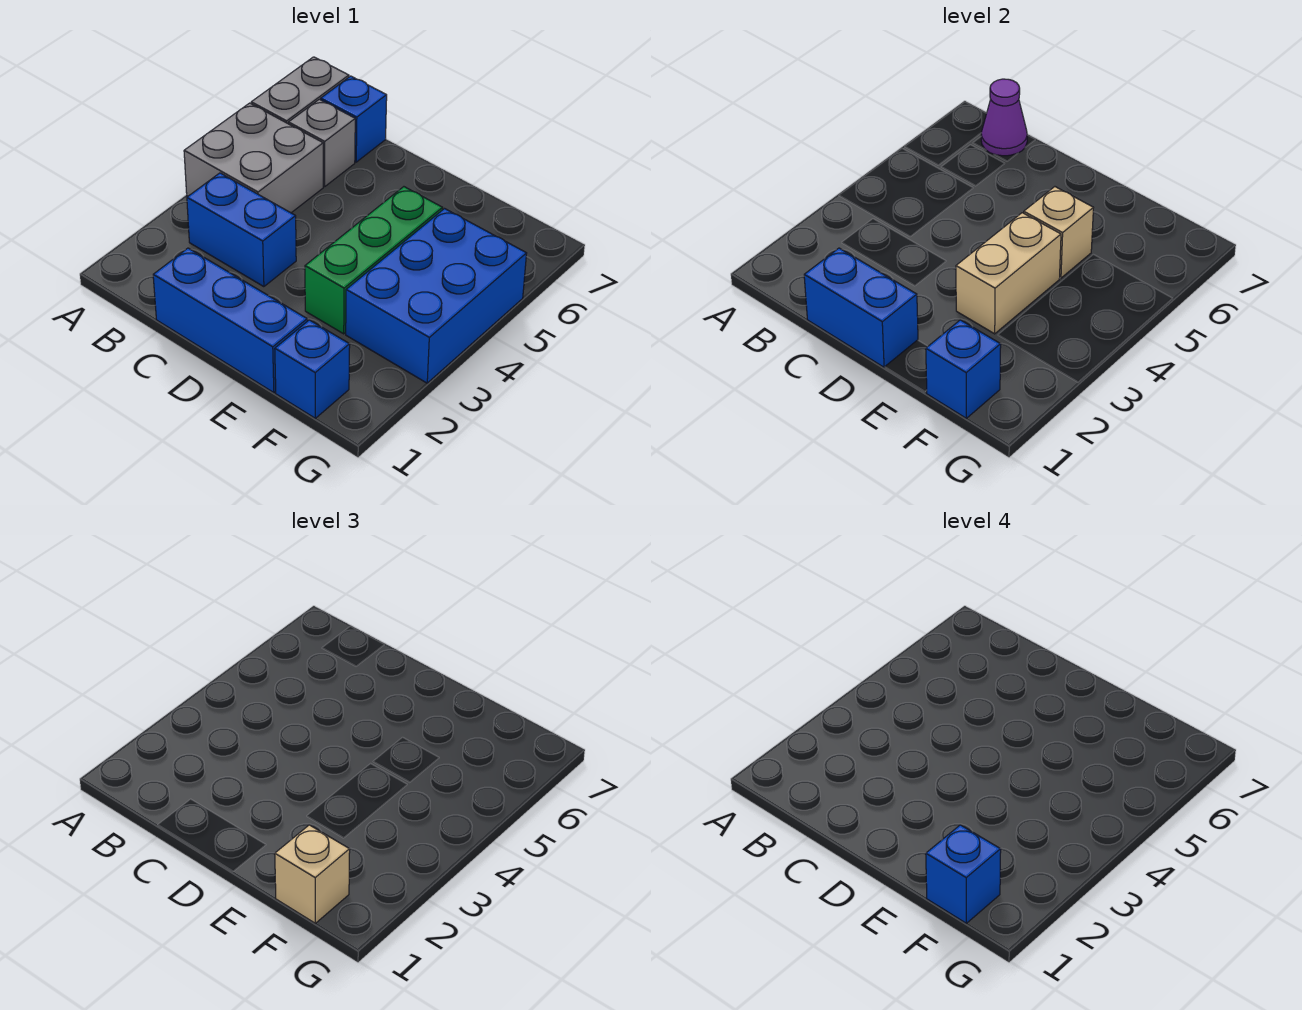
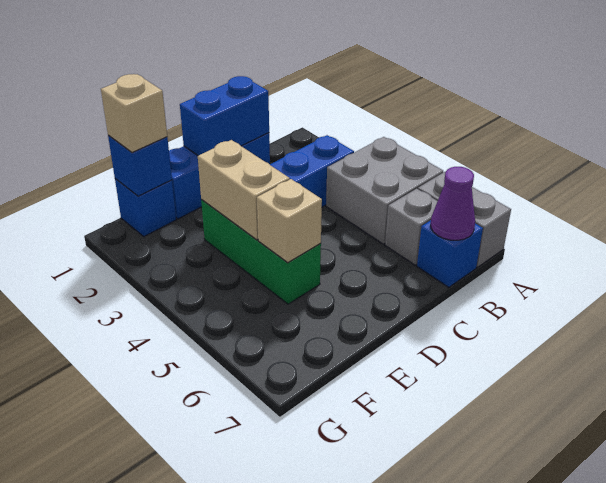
blue brick F1 level 4 -> none
blue brick F3:G5 level 1 -> none

